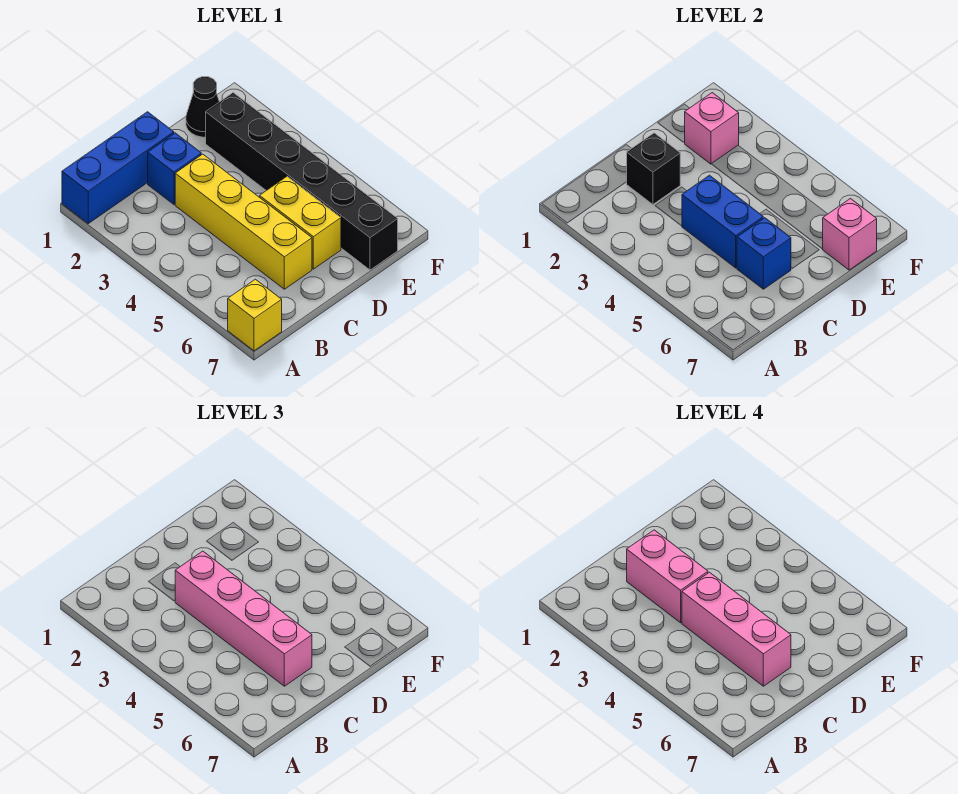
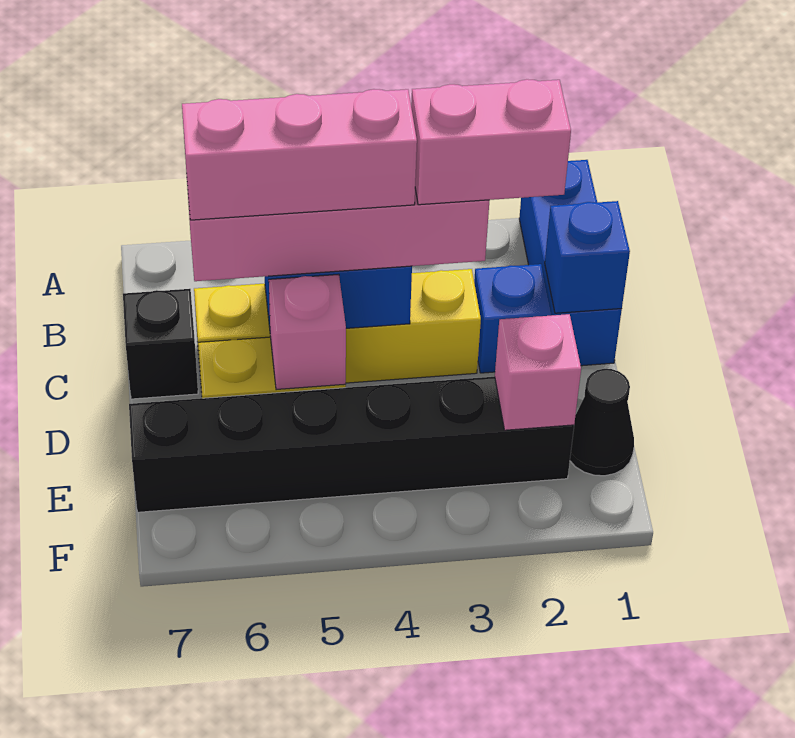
yellow brick A7 level 1 -> none
black brick C2 level 2 -> black brick C7 level 1
blue brick C6 level 2 -> blue brick C1 level 2
pink brick E7 level 2 -> pink brick D5 level 2

